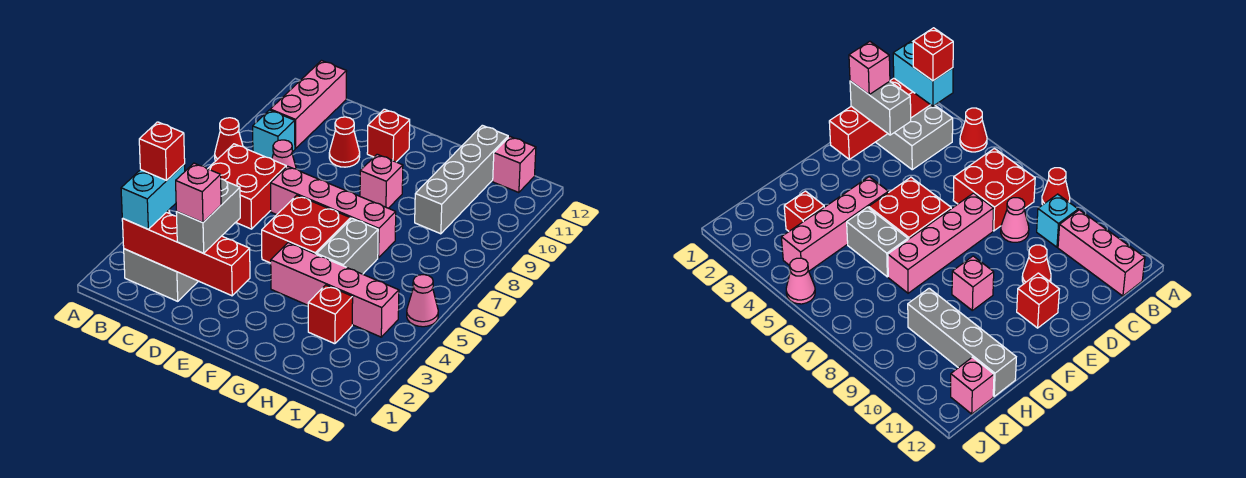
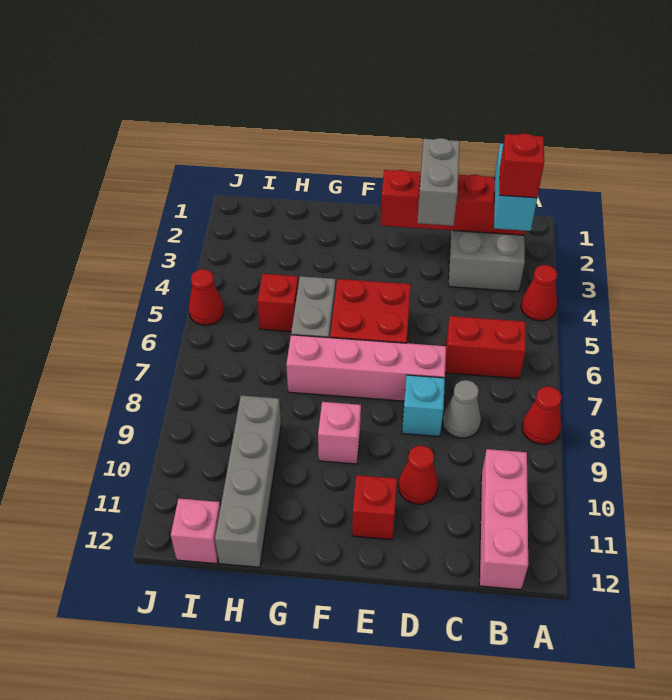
red brick B6:C7 level 1 -> red brick B6:C6 level 1
cyan brick B9 level 1 -> cyan brick D8 level 1
pink cone C8 level 1 -> grey cone C8 level 1
pink brick D2 level 4 -> none
pink brick F4:I4 level 1 -> none
red brick H3 level 1 -> red brick H5 level 1
pink cone J5 level 1 -> red cone J5 level 1

